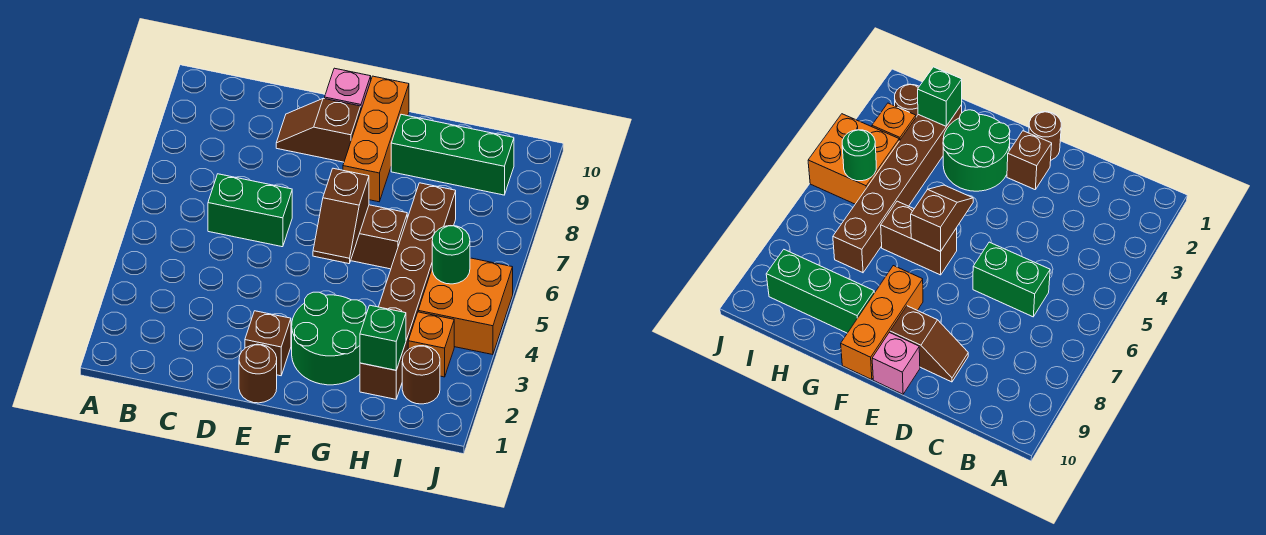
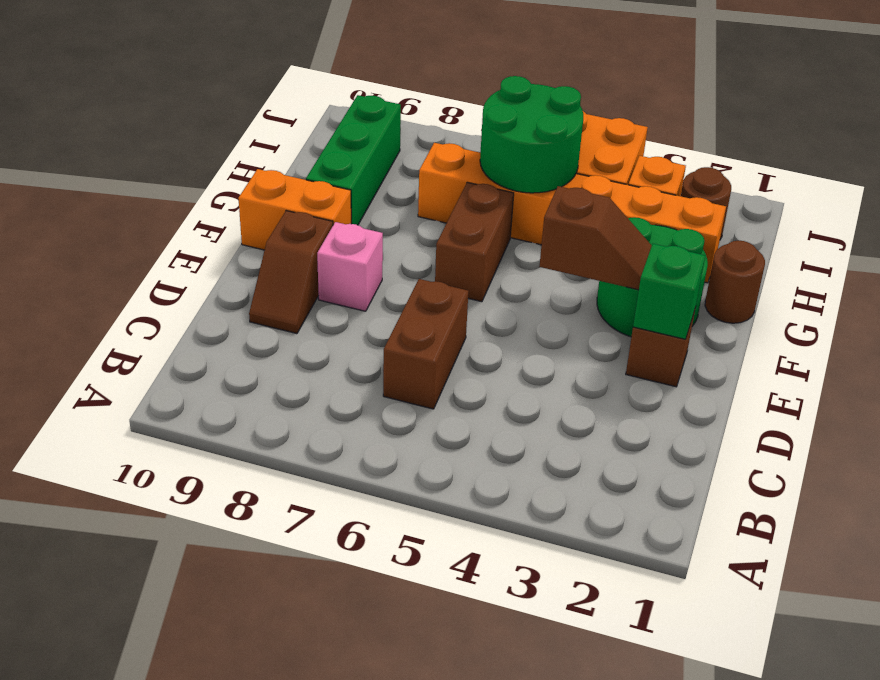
green brick C6:D6 level 1 -> brown brick C6:D6 level 1
brown round brick E1 level 1 -> brown round brick G1 level 1
pink brick E10 level 1 -> pink brick E8 level 1
brown slope F5:F6 level 2 top 6 -> brown slope F3:F4 level 2 top 4
orange brick F8:F10 level 1 -> orange brick F9:F10 level 1
brown brick H2:H7 level 1 -> orange brick H2:H7 level 1
green brick H2 level 2 -> green brick E2 level 2
green round brick I5 level 2 -> green round brick H5:I6 level 2

